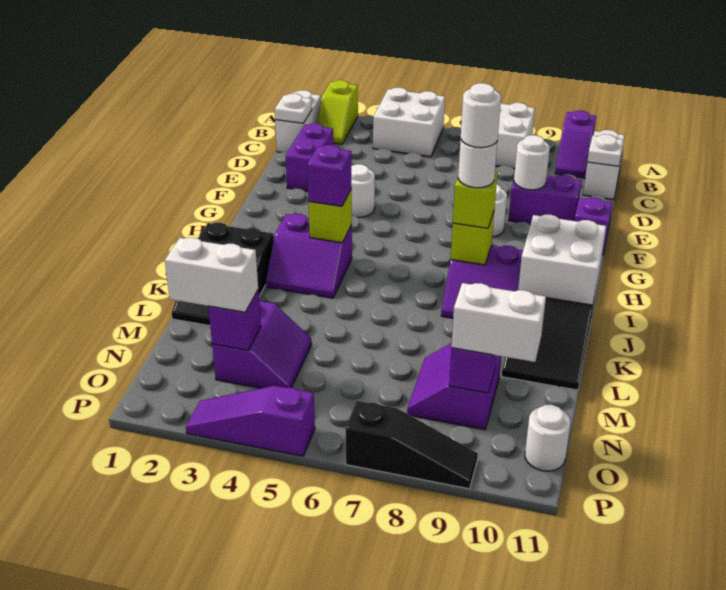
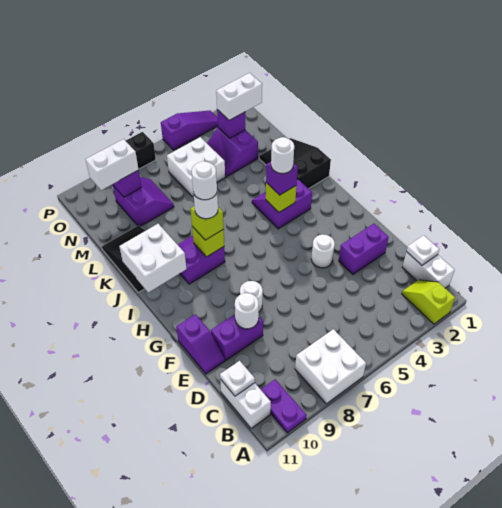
white brick A4:B5 level 1 -> white brick M5:N6 level 1
purple slope A10:B10 level 1 top A -> purple plate A10:B10 level 1
purple brick D2:E2 level 1 -> purple brick E2:E3 level 1
white round brick O11 level 1 -> white round brick I4 level 4

